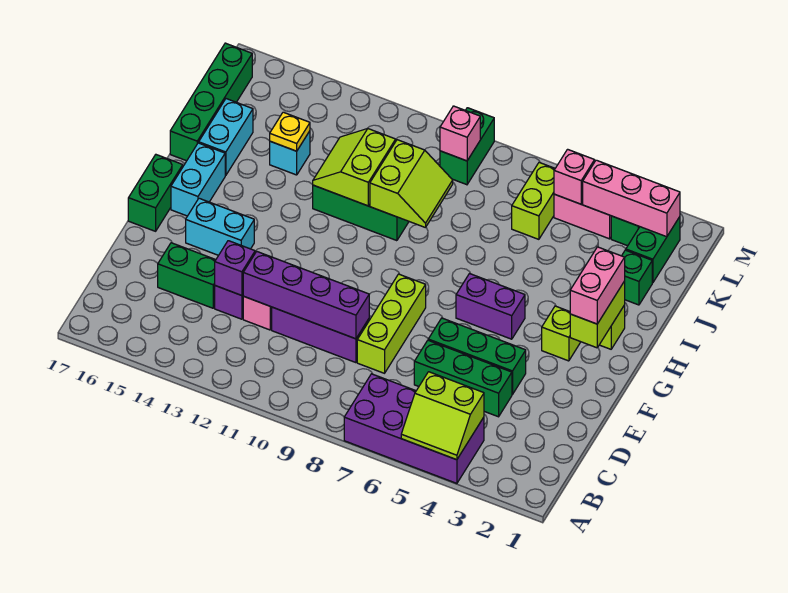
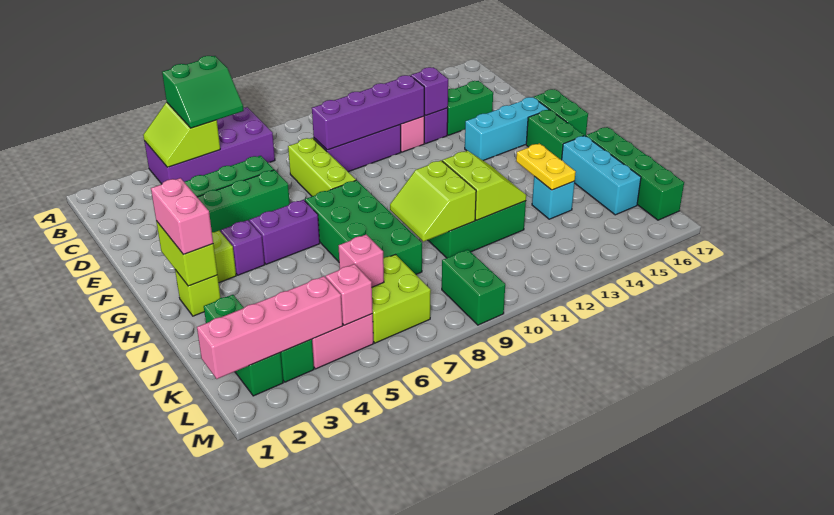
lime slope A4:B5 level 2 top B -> lime slope A4:B5 level 2 top 5
none -> green slope A5:B6 level 3 top A
cyan brick F14:F15 level 1 -> cyan brick F14:F16 level 1
none -> purple brick G4 level 1
none -> green brick G7:J8 level 1
cyan brick G16:H16 level 1 -> green brick G16:H16 level 1
cyan brick I16:J16 level 1 -> cyan brick I16:K16 level 1
yellow plate J14 level 2 -> yellow plate I14:J14 level 2
lime brick K6:L6 level 1 -> lime brick K6:L7 level 1
pink brick L2:L4 level 2 -> pink brick L1:L4 level 2
pink brick L9 level 2 -> pink brick K6 level 2

